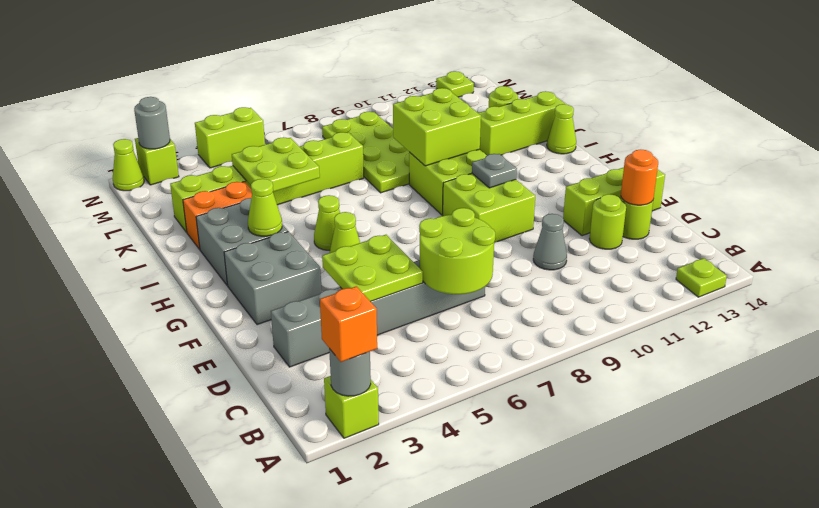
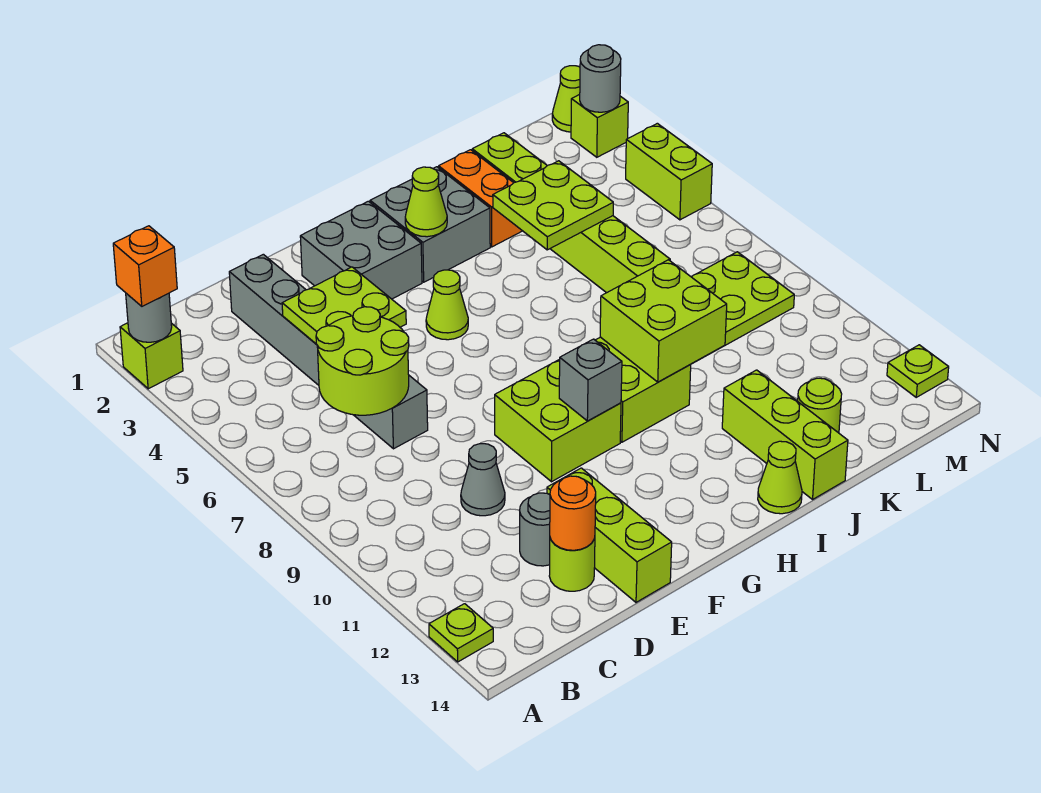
lime round brick D12 level 1 -> grey round brick D12 level 1
grey plate G10 level 2 -> grey brick G10 level 2
lime cone H5 level 1 -> none

